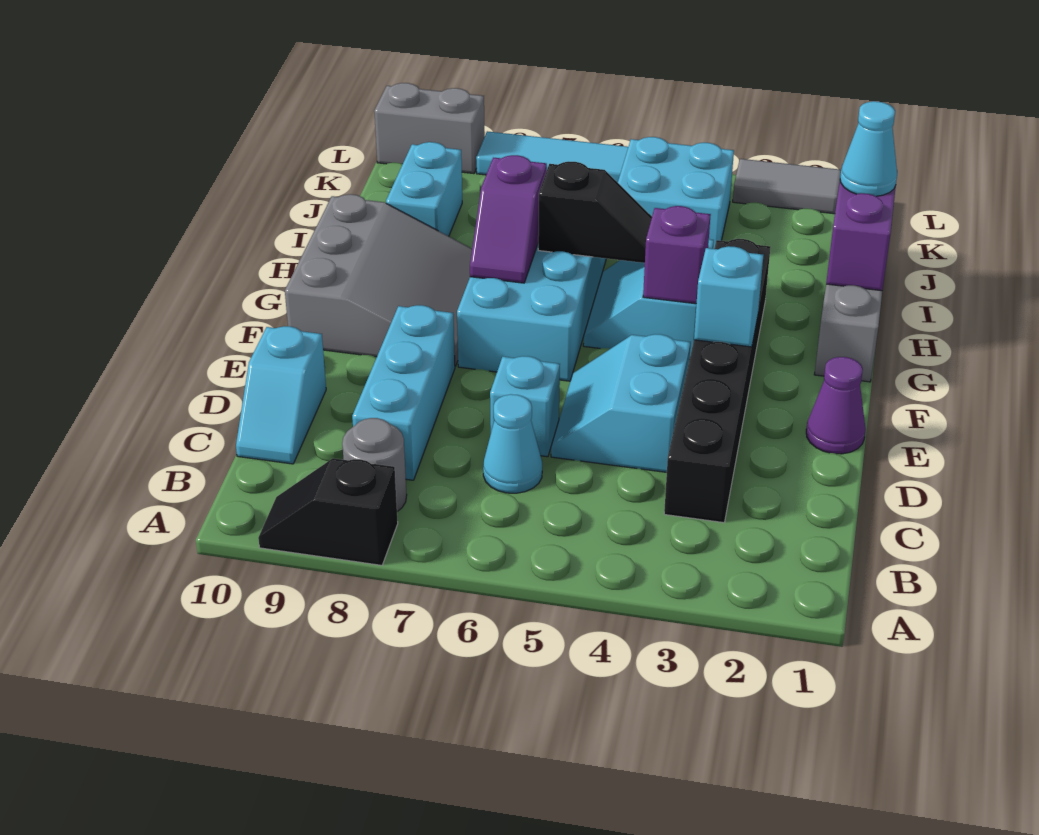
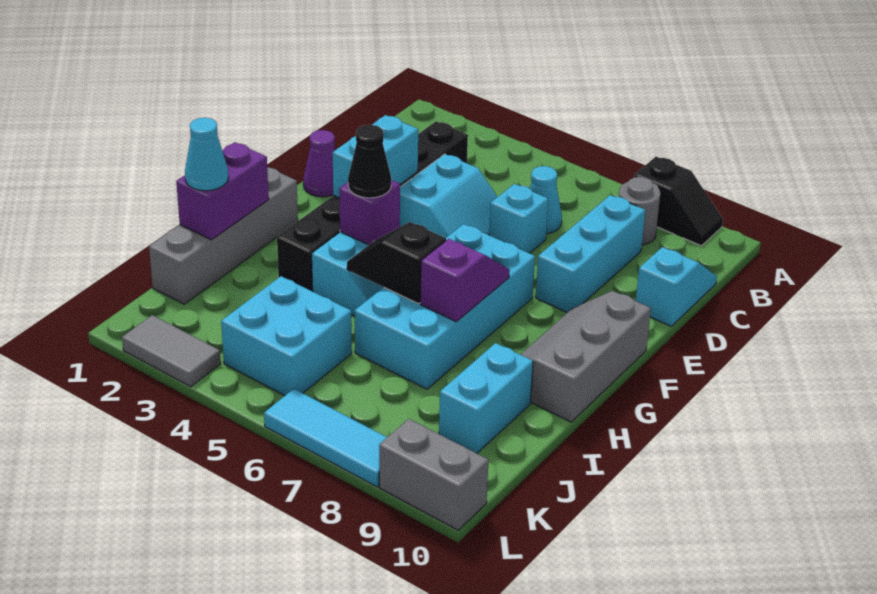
cyan brick F3 level 2 -> cyan brick E3:F3 level 2
grey slope F8:H10 level 1 top 10 -> grey slope F9:H10 level 1 top 10
none -> black cone G4 level 3

